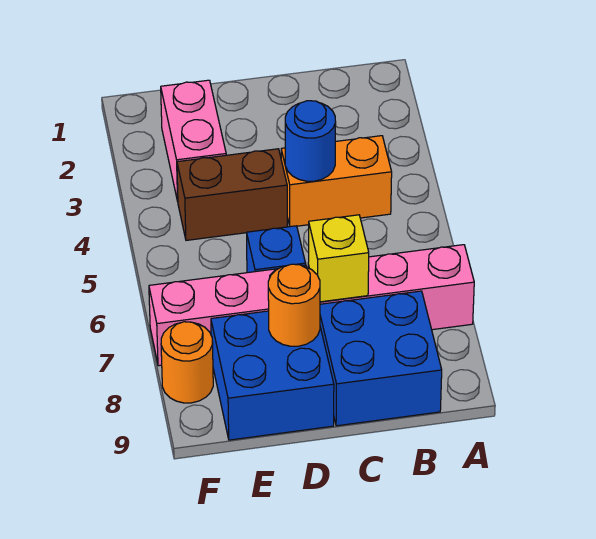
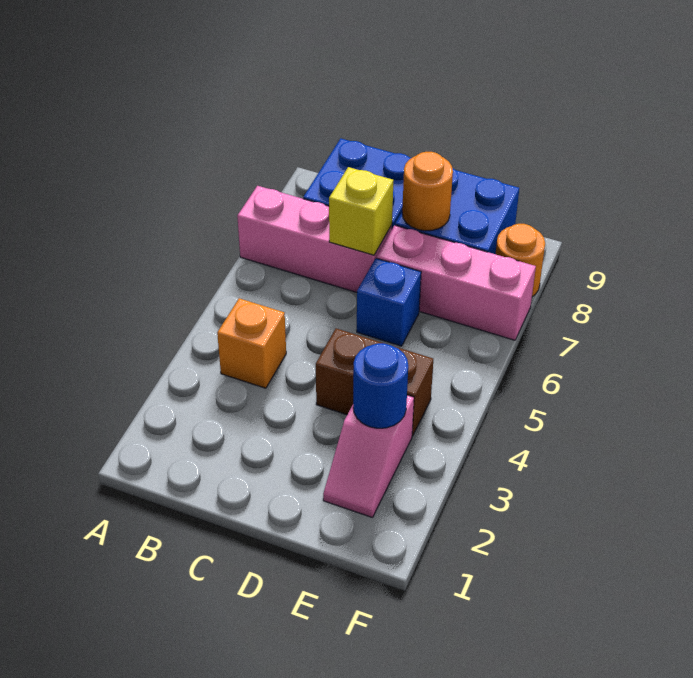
orange brick B4:C4 level 1 -> orange brick B4 level 1
blue round brick C4 level 2 -> blue round brick E3 level 2
pink brick E2:E3 level 1 -> pink slope E2:E3 level 1 top 3

